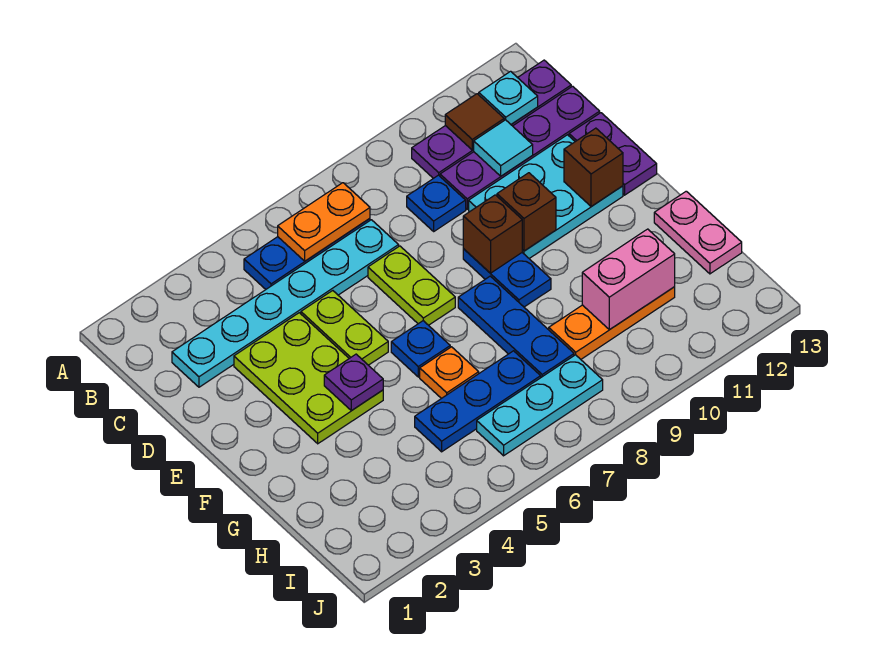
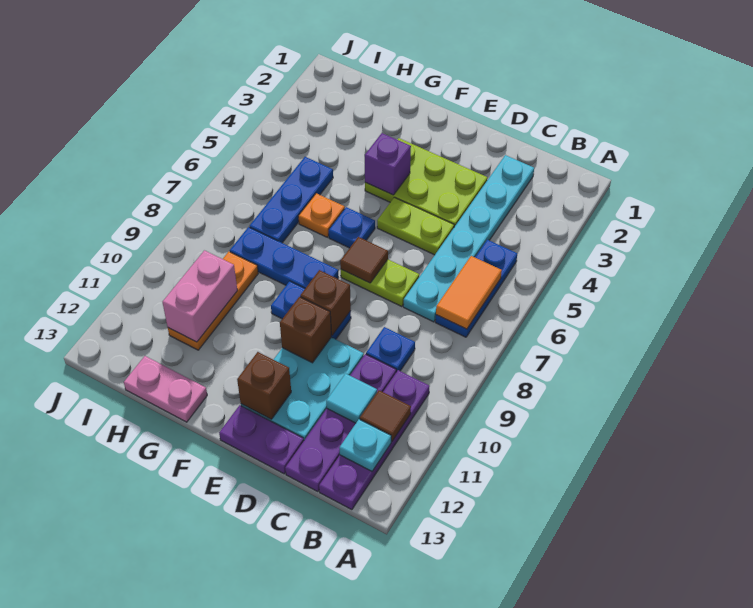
orange plate B6:B7 level 2 -> orange tile B6:B7 level 2
none -> brown tile E7 level 2
purple plate F4 level 2 -> purple brick F4 level 2
cyan plate I6:I8 level 1 -> none

